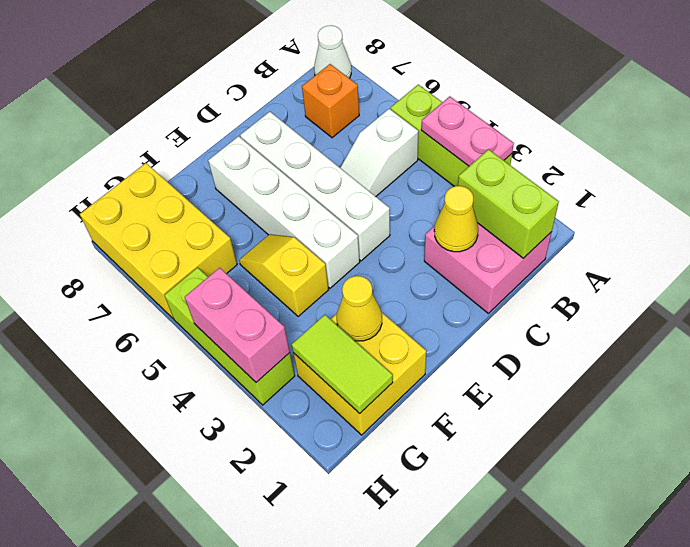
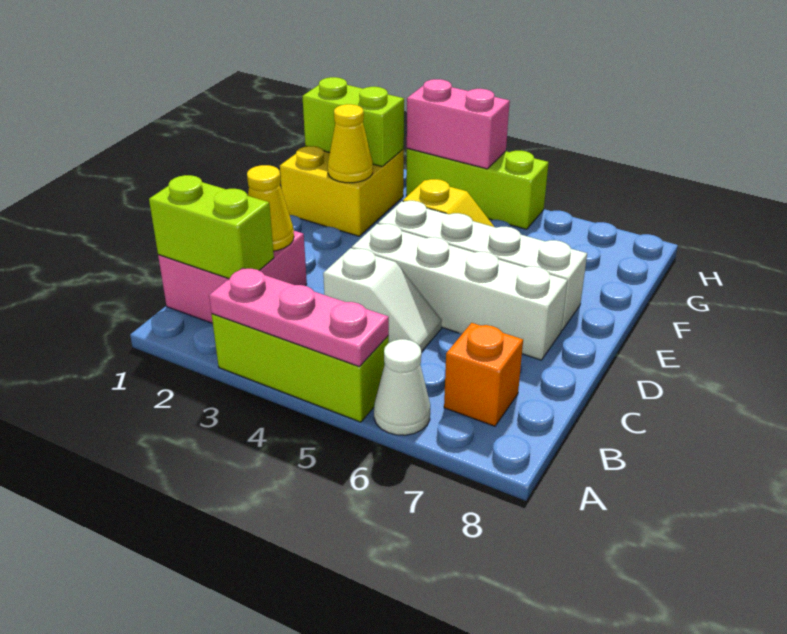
pink plate A3:A4 level 2 -> pink plate A3:A5 level 2
white cone A8 level 1 -> white cone A6 level 1
white slope B5:C5 level 1 top B -> white slope C4:C5 level 1 top 4
lime tile G1:G2 level 2 -> lime brick G1:G2 level 2
yellow brick G6:H8 level 1 -> none

